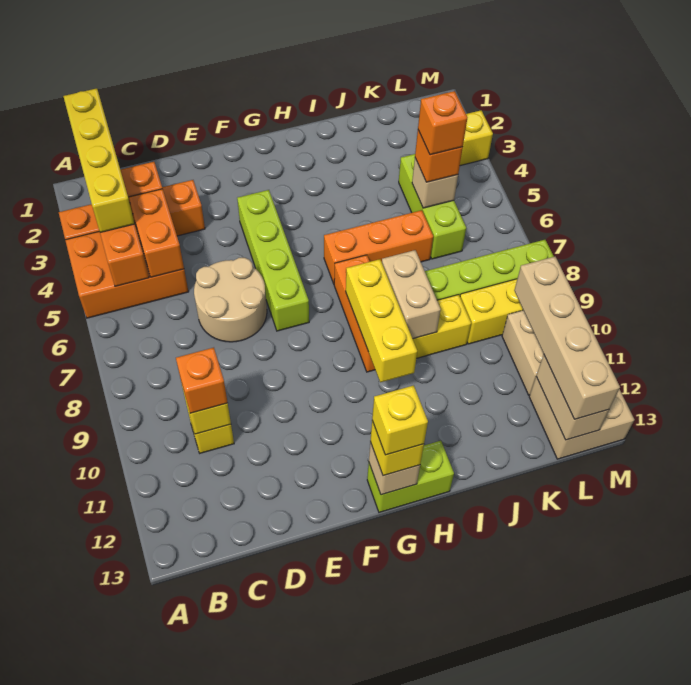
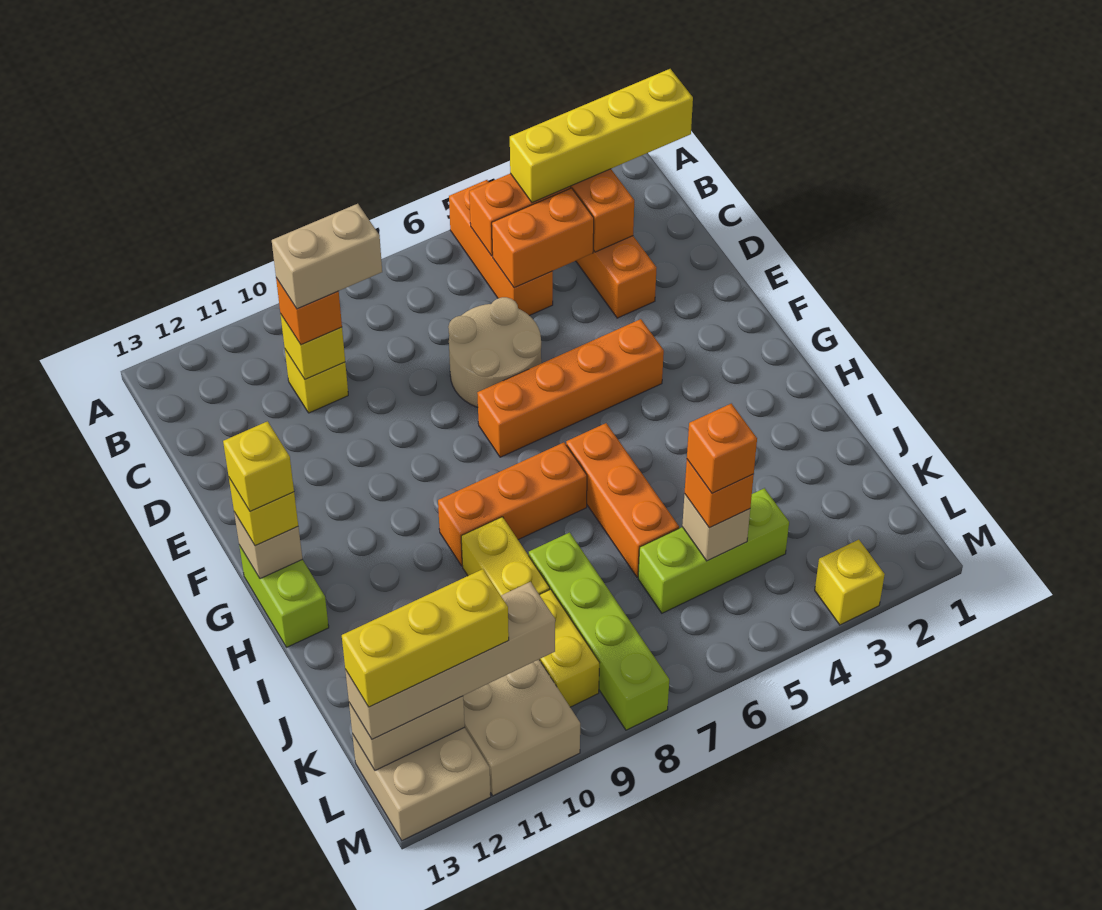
orange brick A4:C5 level 1 -> orange brick A5:C5 level 1
lime brick F4:F7 level 1 -> orange brick F4:F7 level 1
yellow brick H8:H10 level 2 -> yellow brick L11:L13 level 4
tan brick I8:I9 level 2 -> tan brick C9:C10 level 4

